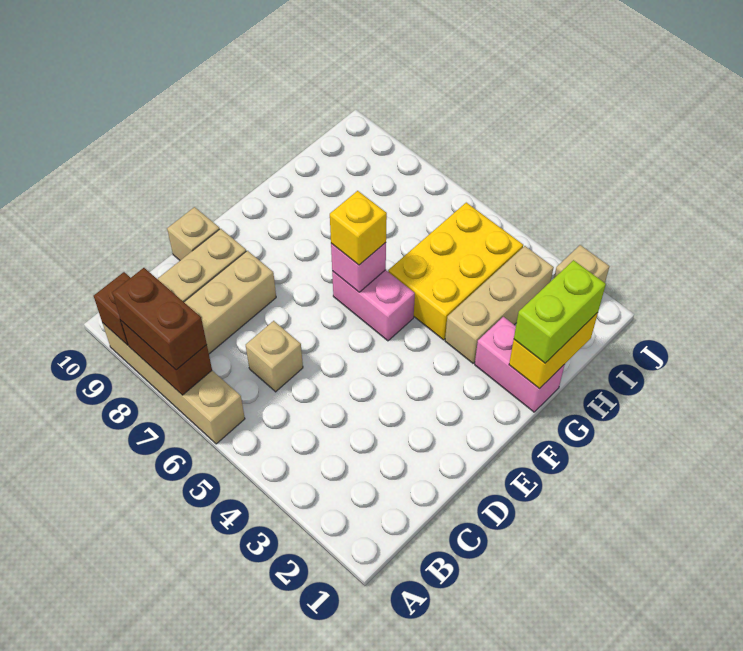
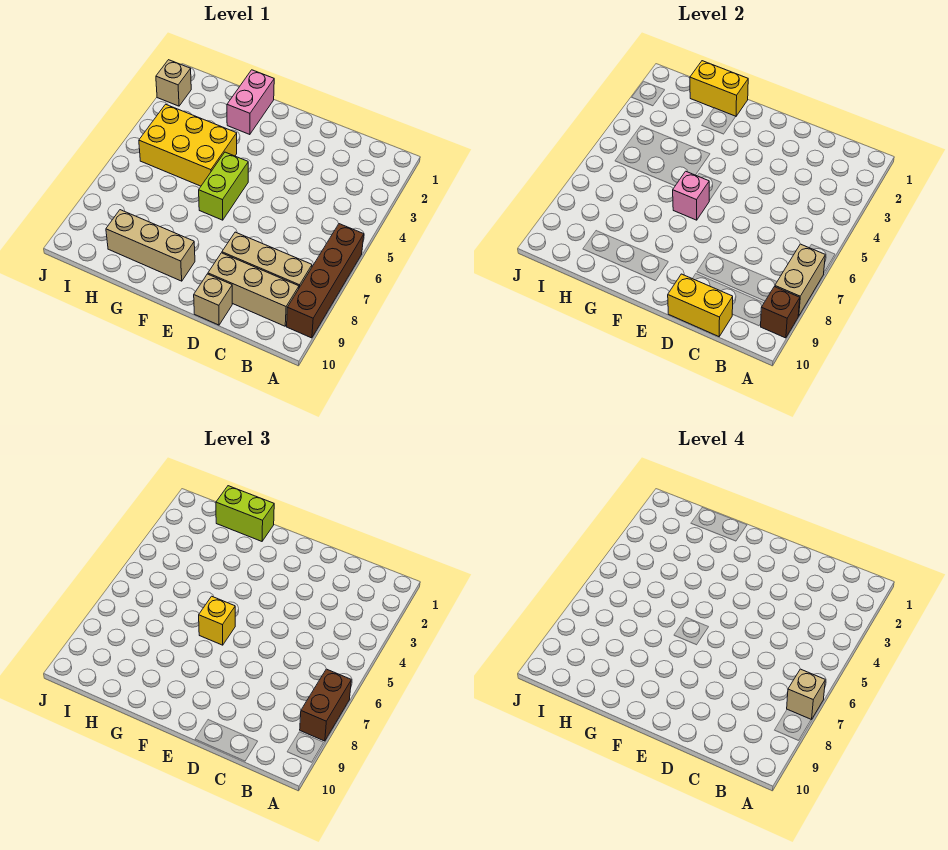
tan brick A6:A9 level 1 -> brown brick A6:A9 level 1
brown brick A7:A8 level 2 -> tan brick A7:A8 level 2
tan brick C6 level 1 -> tan brick A7 level 4
none -> yellow brick C10:D10 level 2
pink brick F5:F6 level 1 -> lime brick F5:F6 level 1
tan brick G3:I3 level 1 -> tan brick F9:H9 level 1

